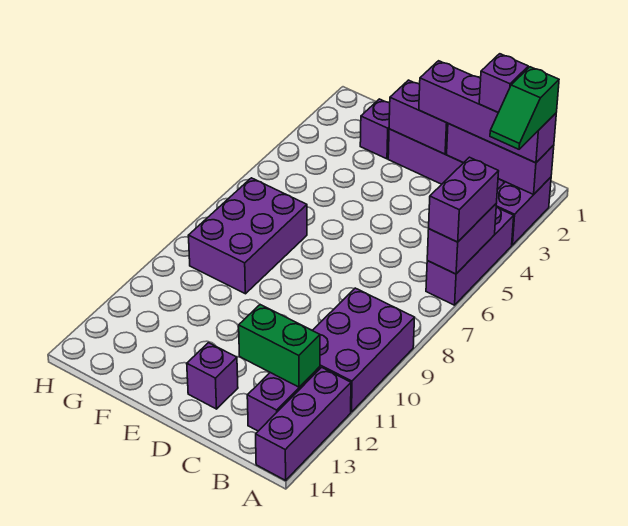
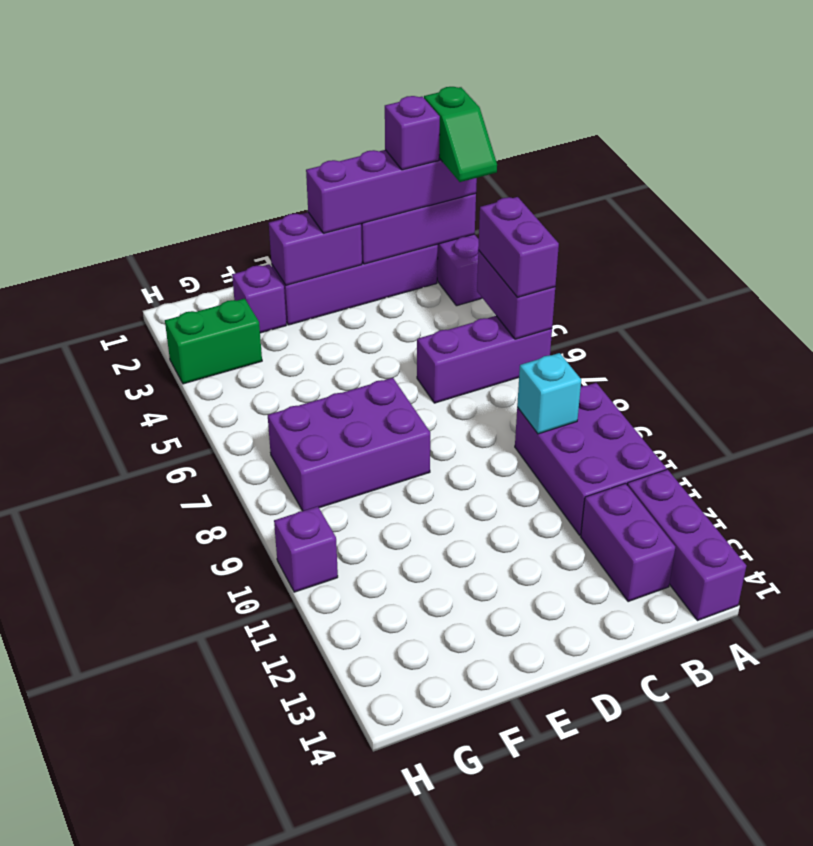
purple brick A4:A6 level 1 -> purple brick A6:C6 level 1
none -> cyan brick B9 level 2
green brick B12:C12 level 2 -> green brick G3:H3 level 1
purple brick D13 level 1 -> purple brick H10 level 1
purple brick F7:G9 level 1 -> purple brick E7:G8 level 1

